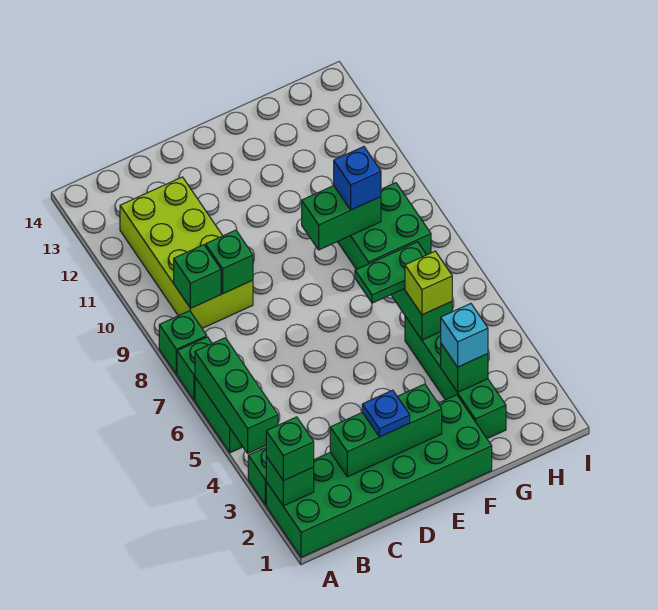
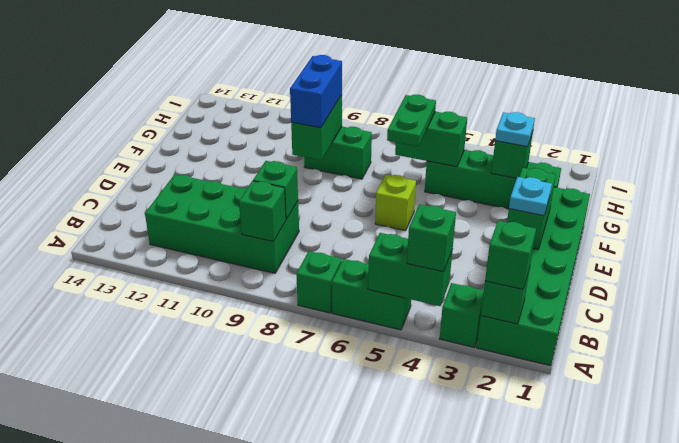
green brick A4:A6 level 2 -> green brick A4:A5 level 2
green brick A8 level 1 -> green brick A4 level 3
lime brick B9:C12 level 1 -> green brick B9:C12 level 1
green brick C2:E2 level 2 -> green brick D2:E2 level 2
blue plate D2 level 3 -> cyan plate D2 level 3
cyan brick G3 level 3 -> cyan plate G3 level 3
lime brick G5 level 3 -> lime brick E6 level 1
green brick G8:H9 level 1 -> green brick G8:G9 level 1
blue brick G9 level 3 -> blue brick F9:G9 level 3

